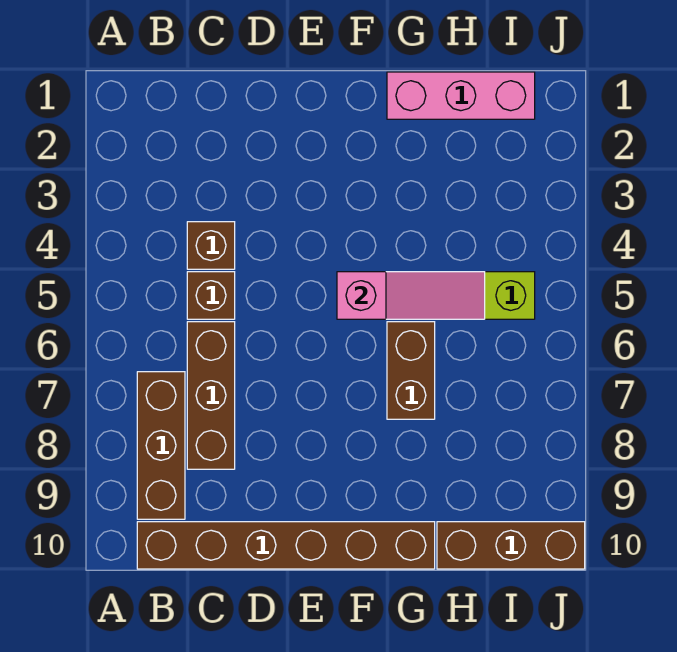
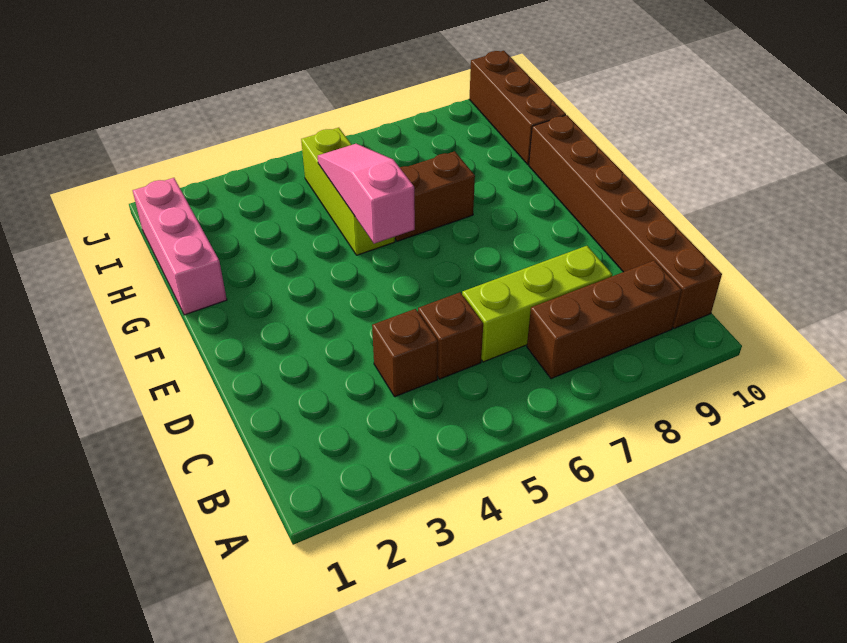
brown brick C6:C8 level 1 -> lime brick C6:C8 level 1

